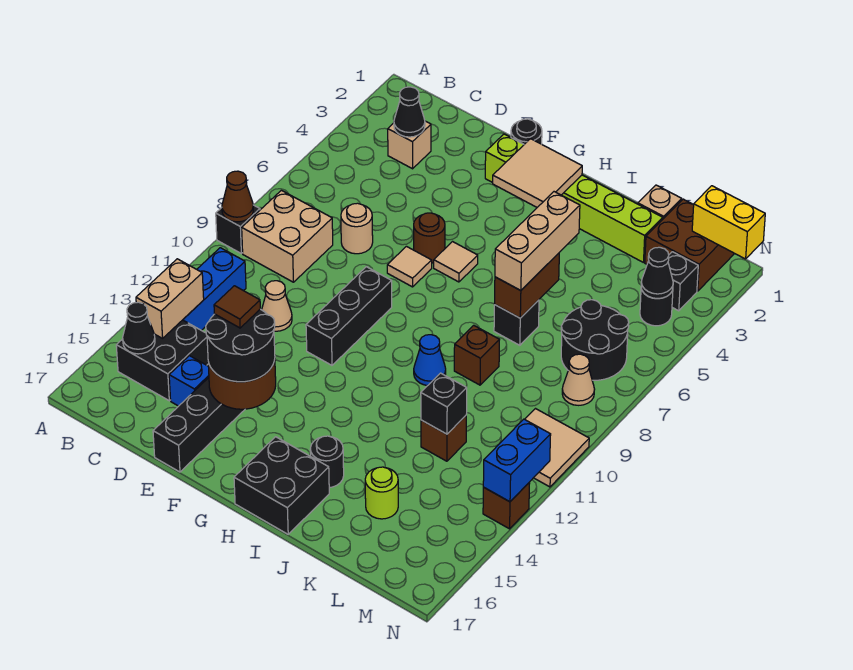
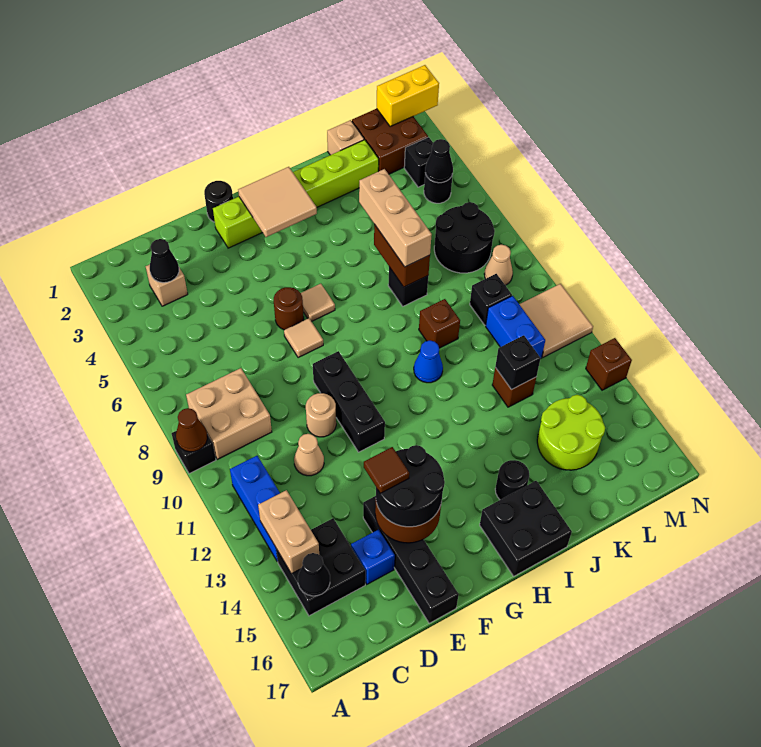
tan round brick D7 level 1 -> tan round brick E10 level 1
lime round brick K15 level 1 -> lime round brick K14:L15 level 1
none -> black brick L9 level 1
blue brick N12:N13 level 2 -> blue brick L10:L11 level 1

